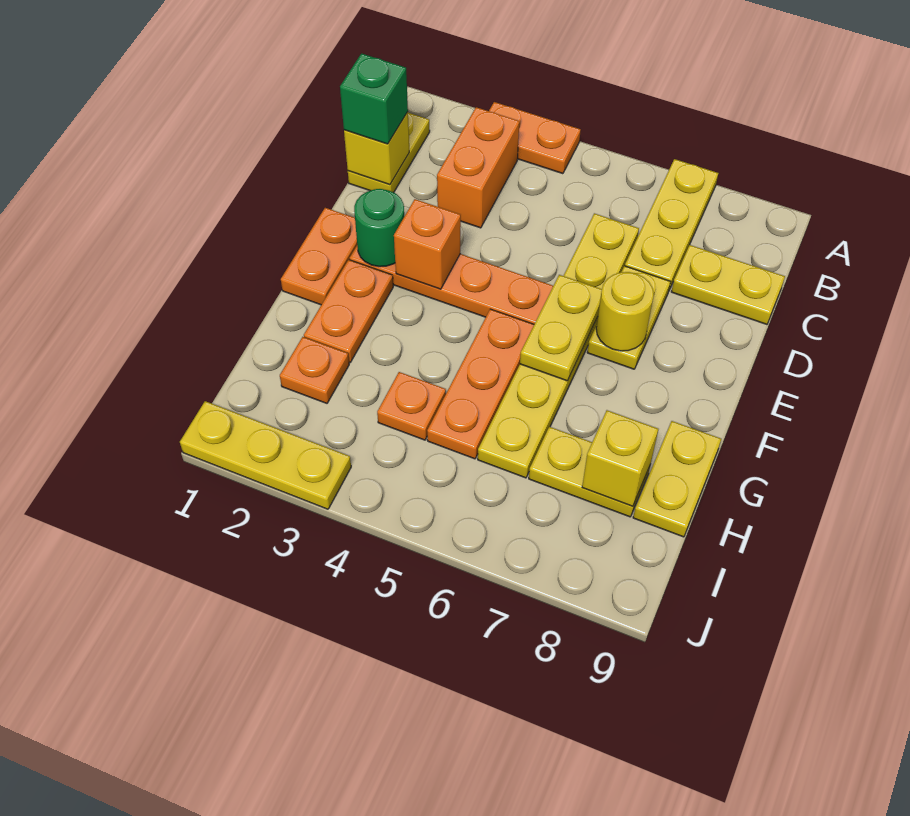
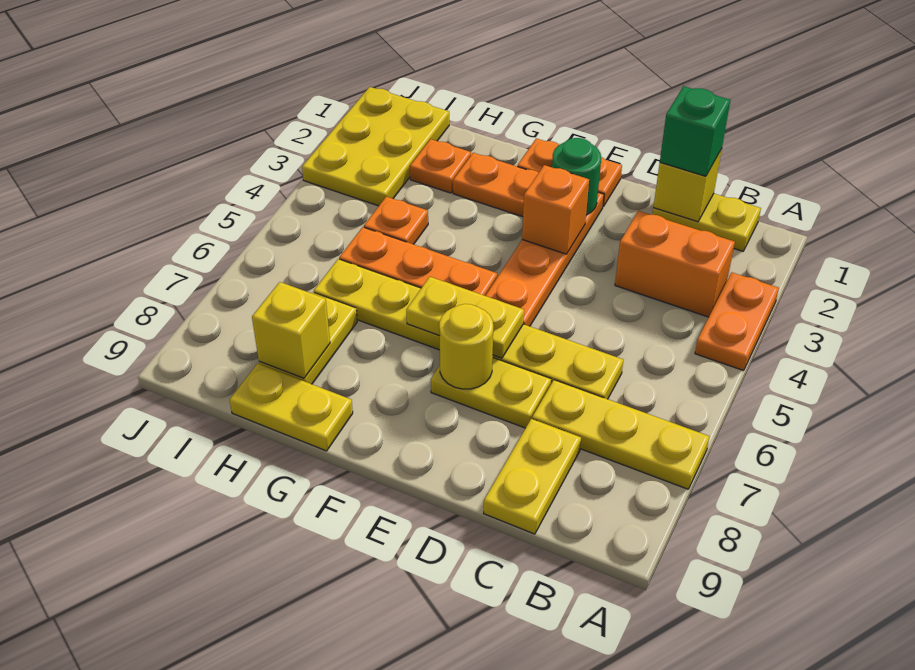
yellow plate J1:J3 level 1 -> yellow plate I1:J3 level 1

